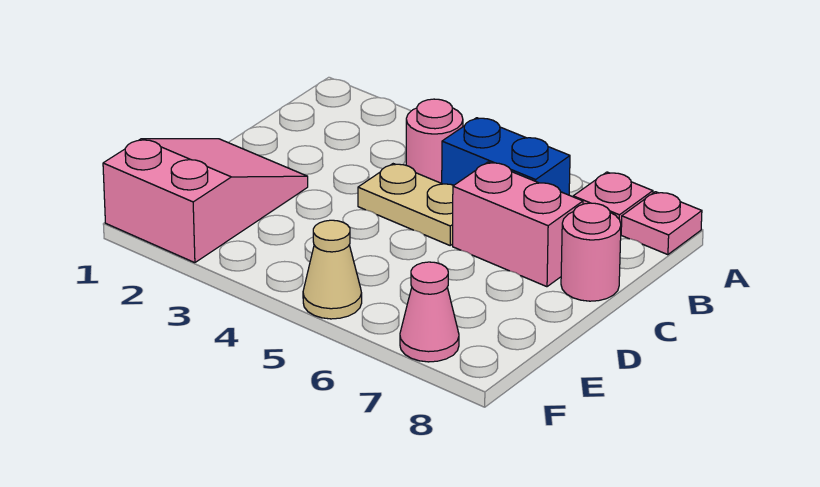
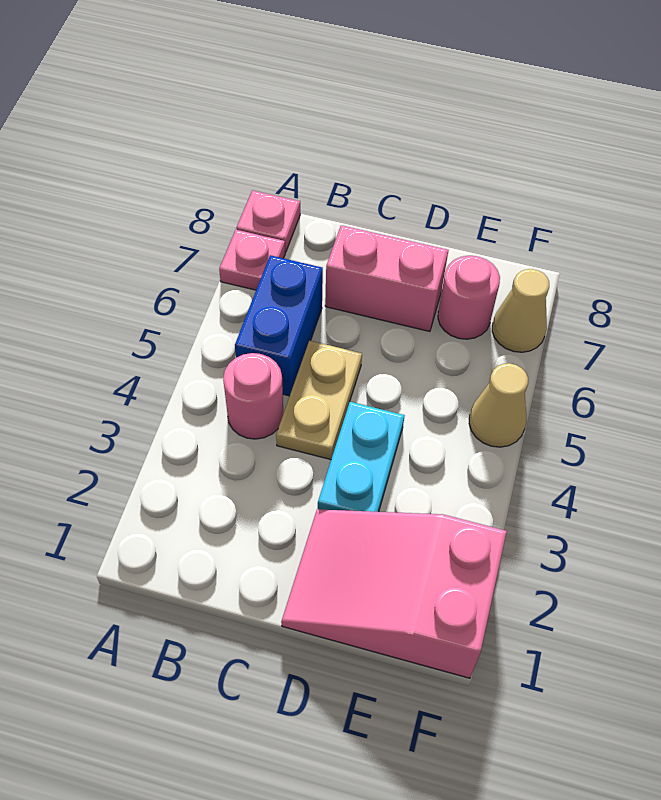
pink brick C6:C7 level 1 -> pink brick C7:D7 level 1
pink round brick C8 level 1 -> pink round brick E7 level 1
none -> cyan plate D3:D4 level 1
pink cone F7 level 1 -> tan cone F7 level 1

